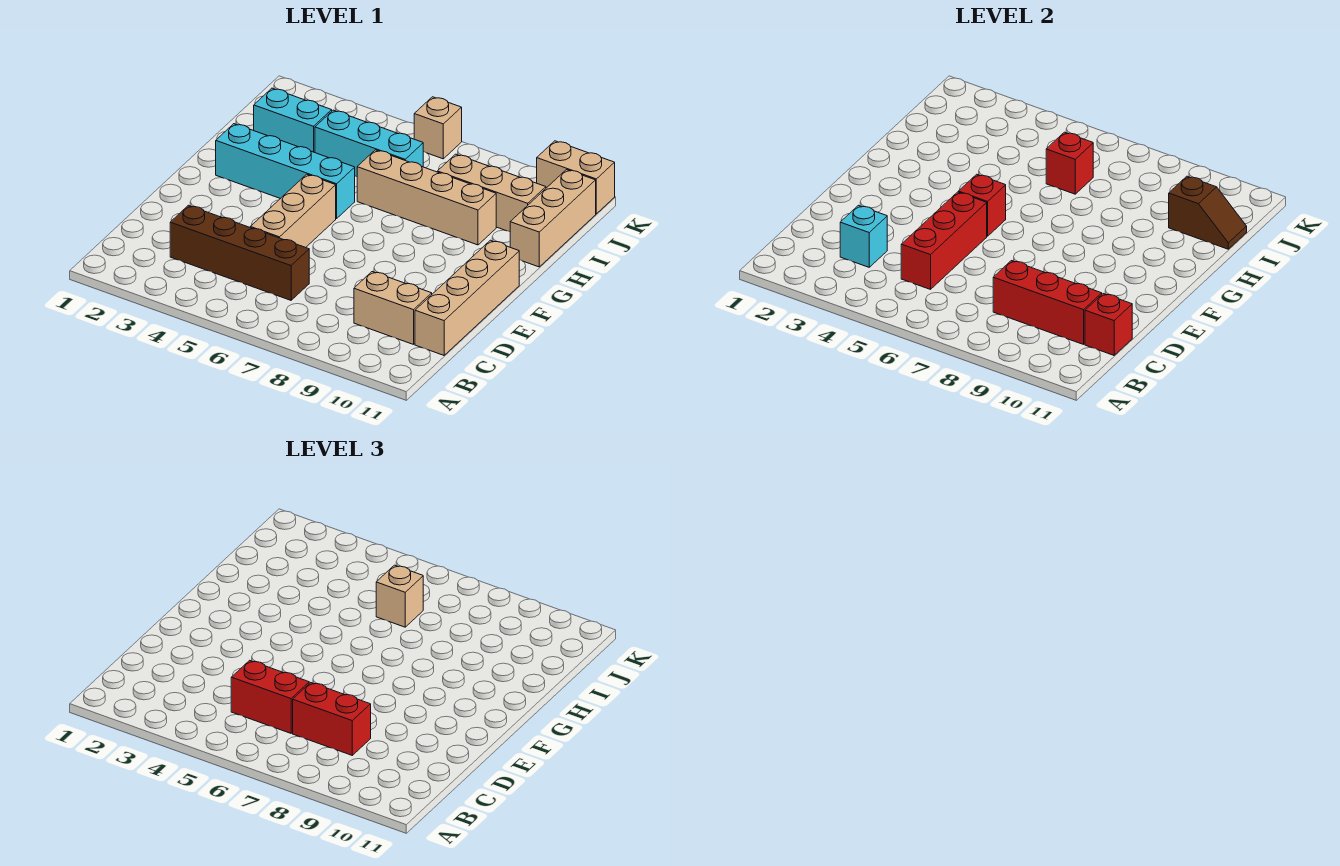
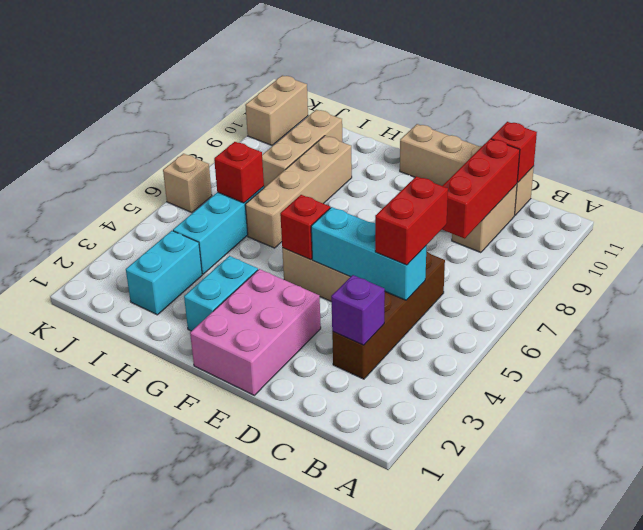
cyan brick C3 level 2 -> purple brick C3 level 2
red brick C5:E5 level 2 -> cyan brick C5:E5 level 2
red brick C7:C8 level 3 -> none
none -> pink brick E1:F3 level 1
cyan brick G2:G5 level 1 -> cyan brick G2:G3 level 1
tan brick H11:J11 level 1 -> none
tan brick I6 level 3 -> none
brown slope I10:I11 level 2 top 10 -> none

